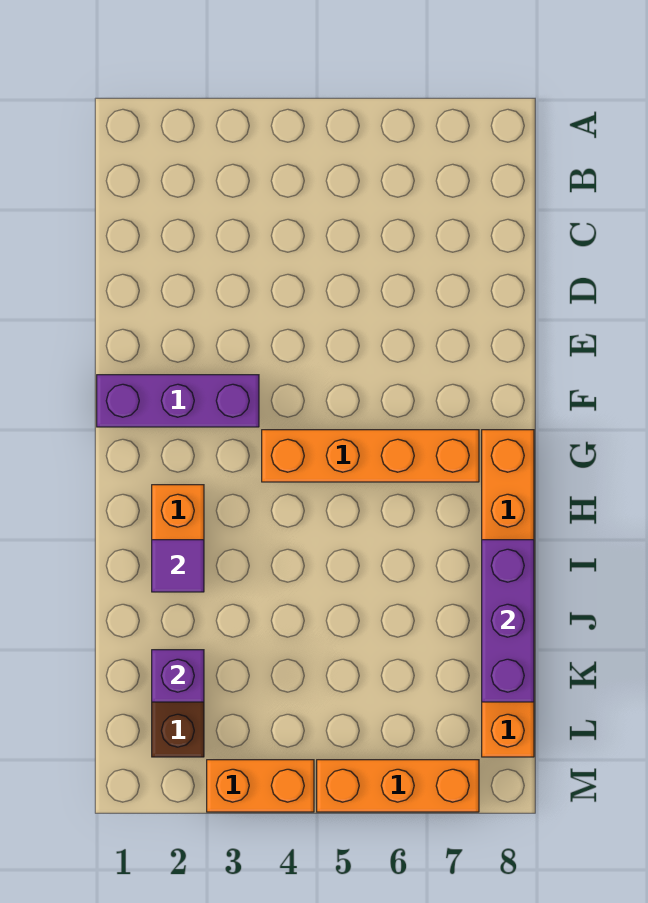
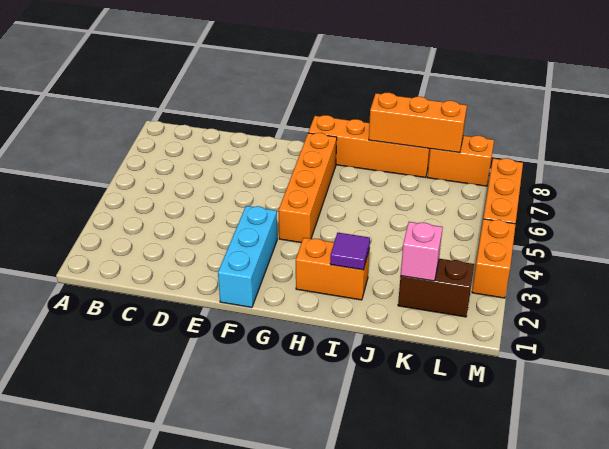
purple brick F1:F3 level 1 -> cyan brick F1:F3 level 1
purple brick I8:K8 level 2 -> orange brick I8:K8 level 2
purple brick K2 level 2 -> pink brick K2 level 2

